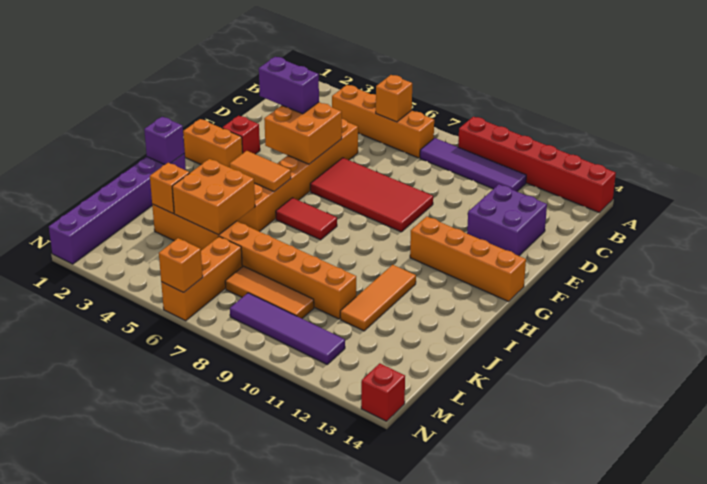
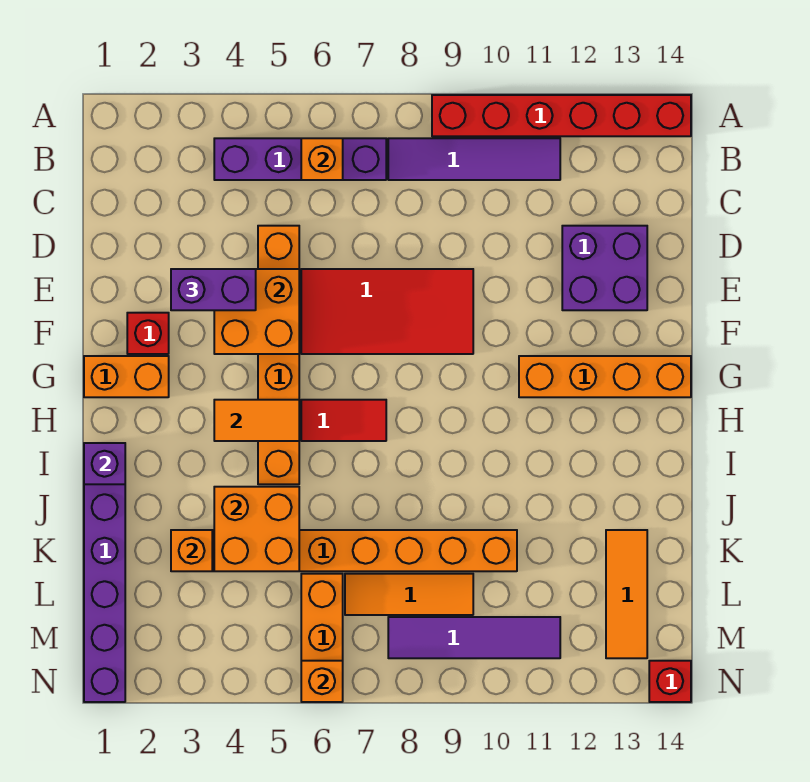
orange brick B4:B7 level 1 -> purple brick B4:B7 level 1
orange tile I11:K11 level 1 -> orange tile K13:M13 level 1

